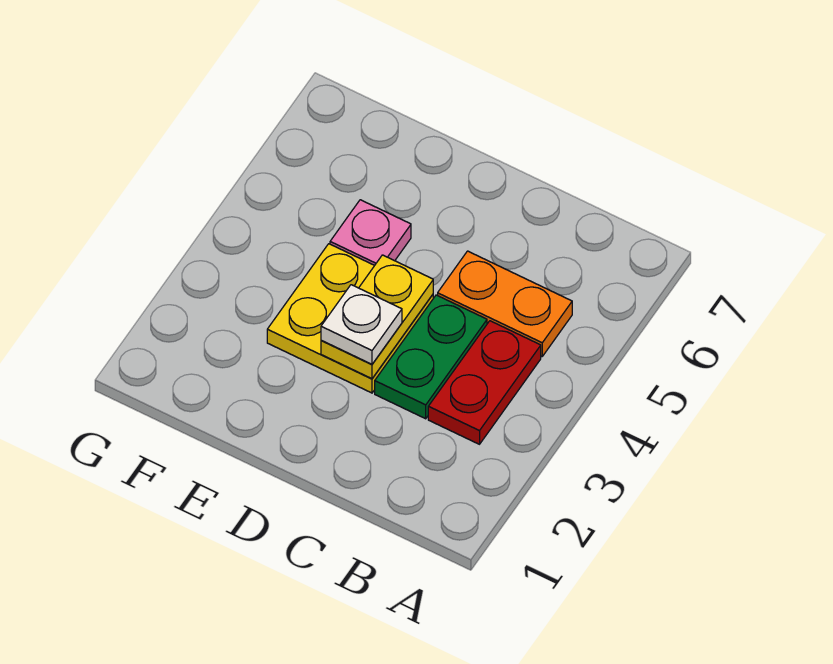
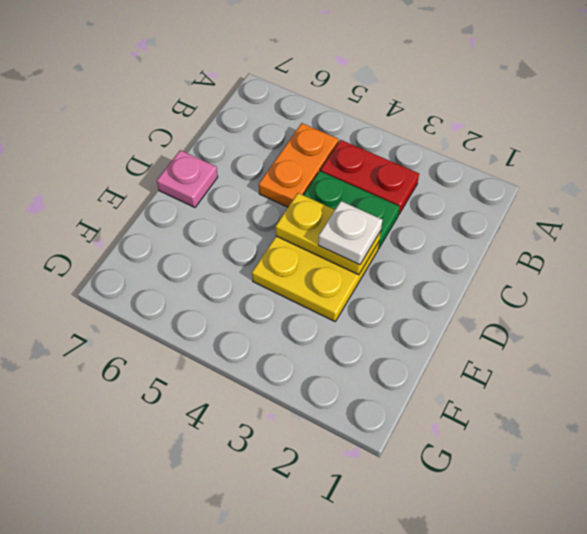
pink plate E5 level 1 -> pink plate D7 level 1

